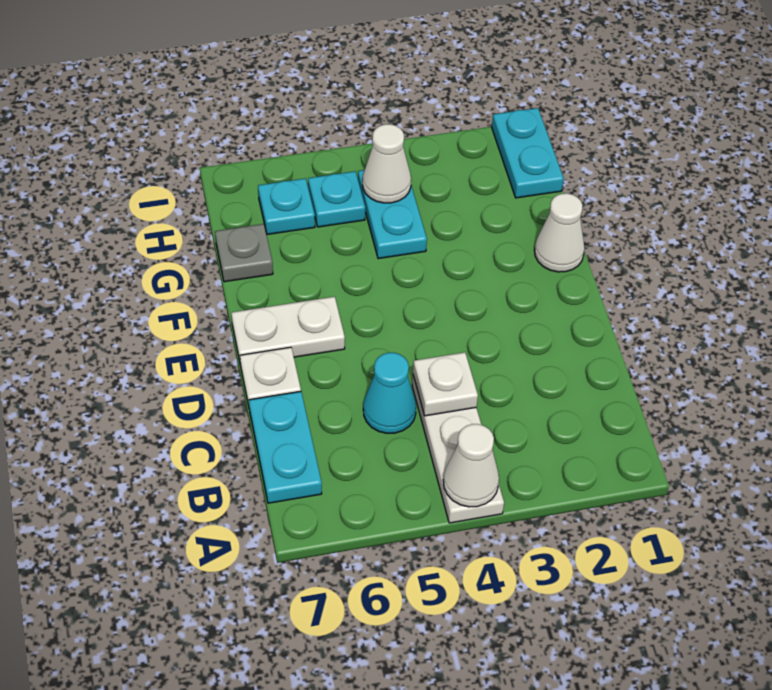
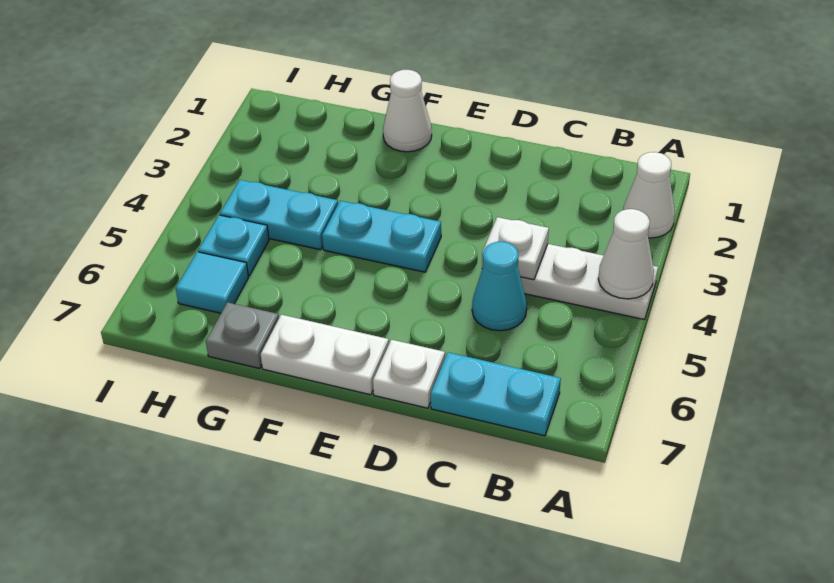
white plate E6:E7 level 1 -> white plate E7:F7 level 1
cyan plate H1:I1 level 1 -> cyan plate E4:F4 level 1
white cone H4 level 2 -> white cone A2 level 1
cyan plate H6 level 1 -> cyan tile H6 level 1

